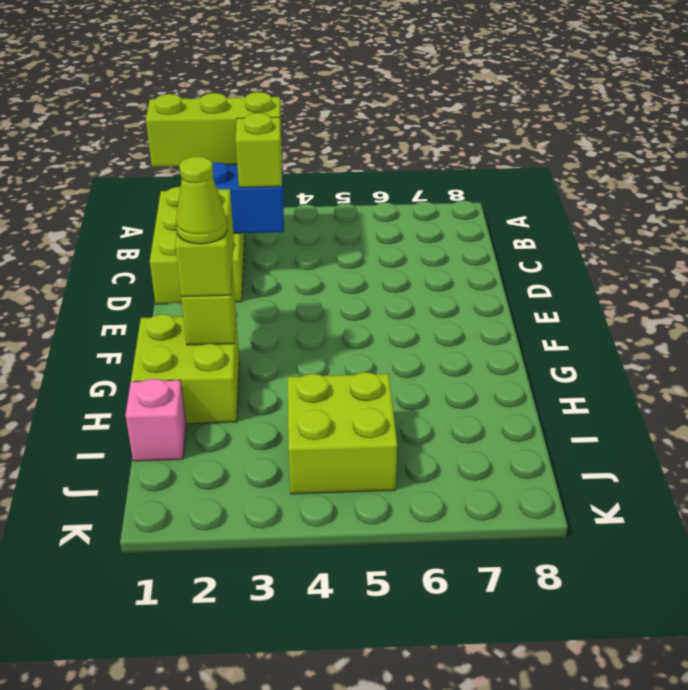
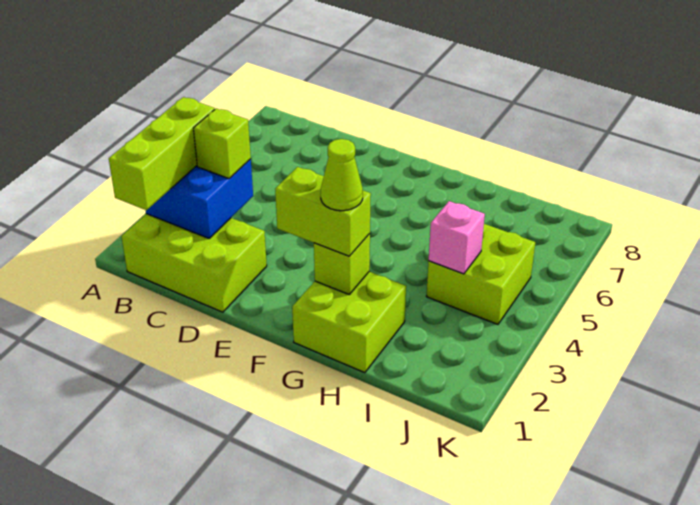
pink brick I1 level 1 -> pink brick I4 level 2

